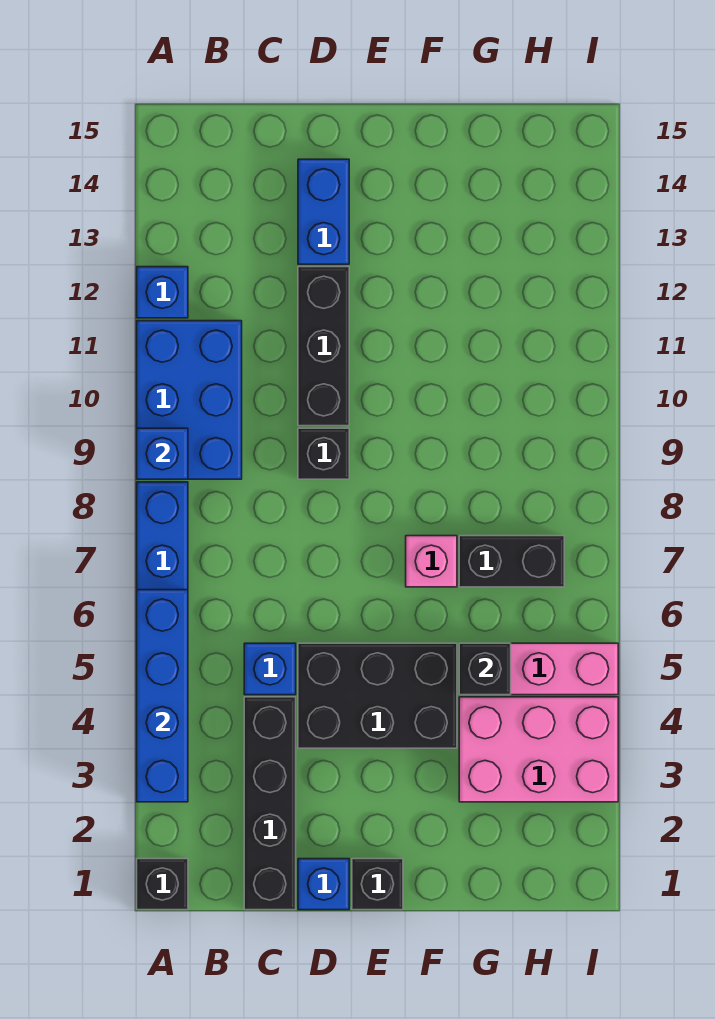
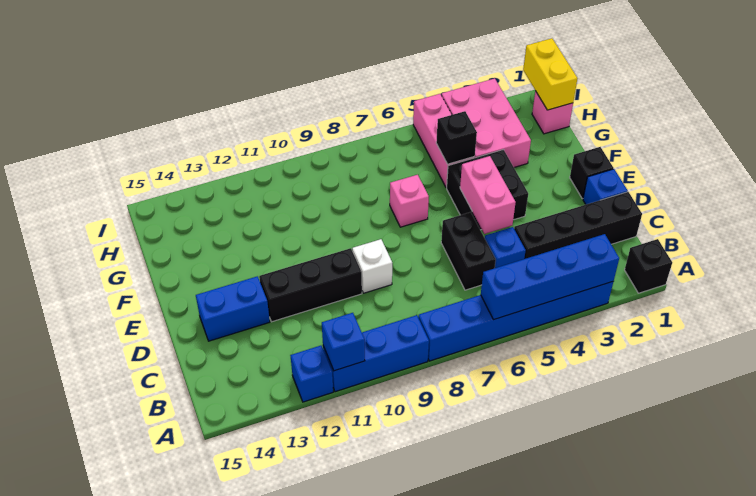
blue brick A9:B11 level 1 -> blue brick A9:A11 level 1
blue brick A9 level 2 -> blue brick A11 level 2
black brick D4:F5 level 1 -> black brick E4:F5 level 1
none -> pink brick D5:E5 level 2
black brick D9 level 1 -> white brick D9 level 1
black brick G7:H7 level 1 -> black brick C6:D6 level 1
none -> pink brick H1 level 1
none -> yellow brick H1:I1 level 2

